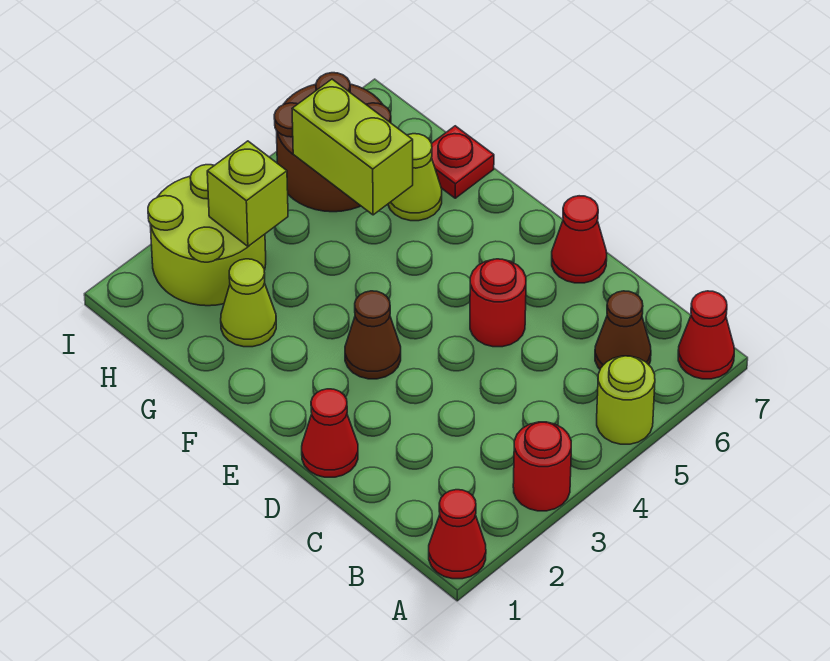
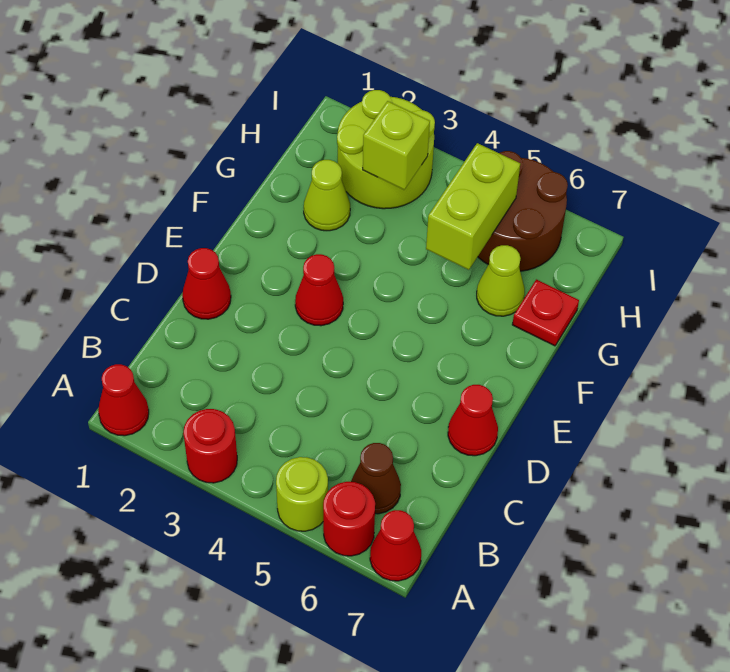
red round brick D5 level 1 -> red round brick A6 level 1
brown cone E3 level 1 -> red cone E3 level 1

